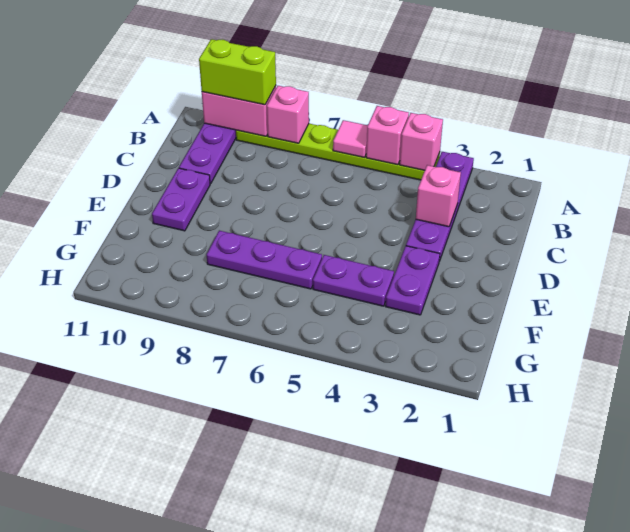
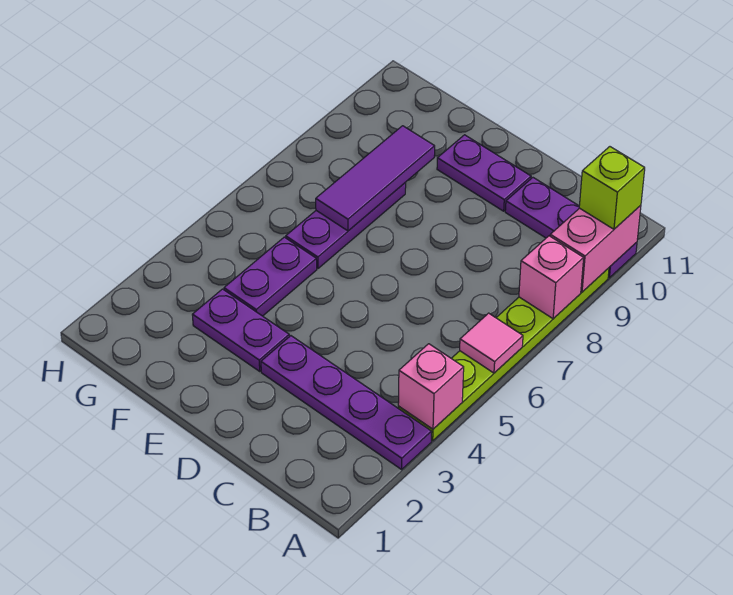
pink brick A5 level 2 -> none
lime brick A9:A10 level 3 -> lime brick A10 level 3
pink brick C3 level 2 -> none
none -> purple tile F7:F9 level 2

